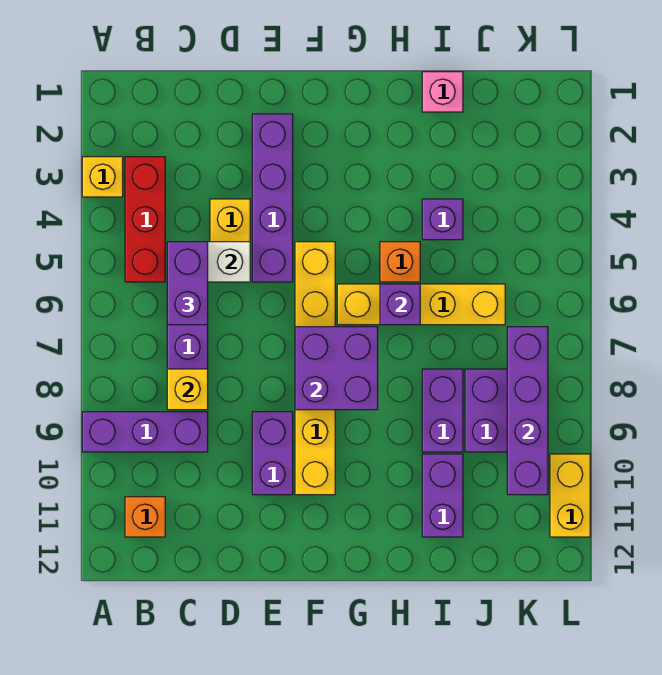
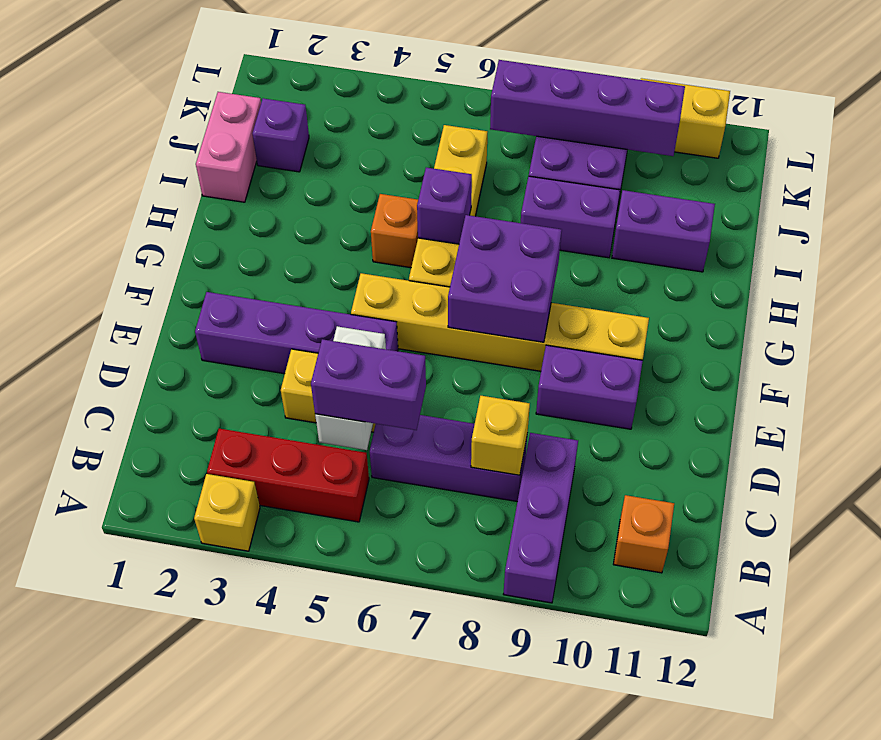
pink brick I1 level 1 -> pink brick I1:J1 level 1
purple brick I4 level 1 -> purple brick J2 level 1

